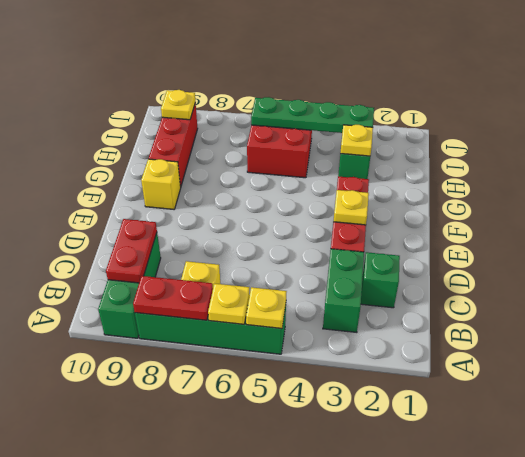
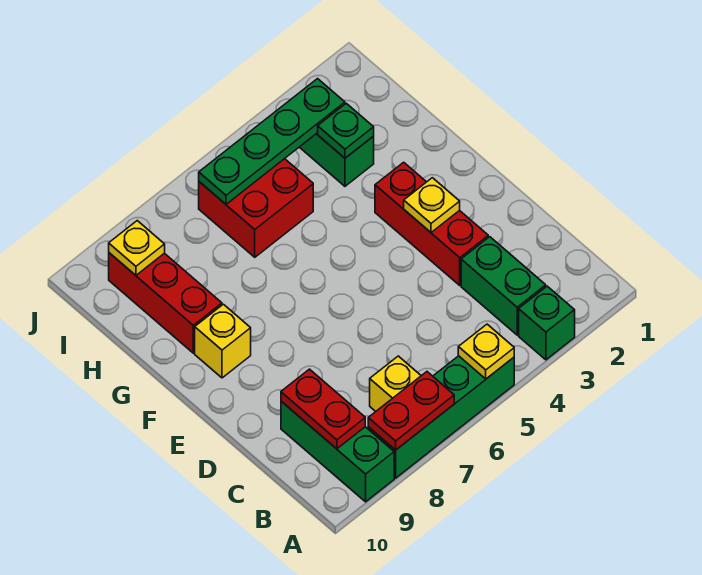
yellow plate A6 level 2 -> none
green brick C2 level 1 -> green brick A3 level 1
yellow plate H3 level 2 -> green plate H3 level 2

